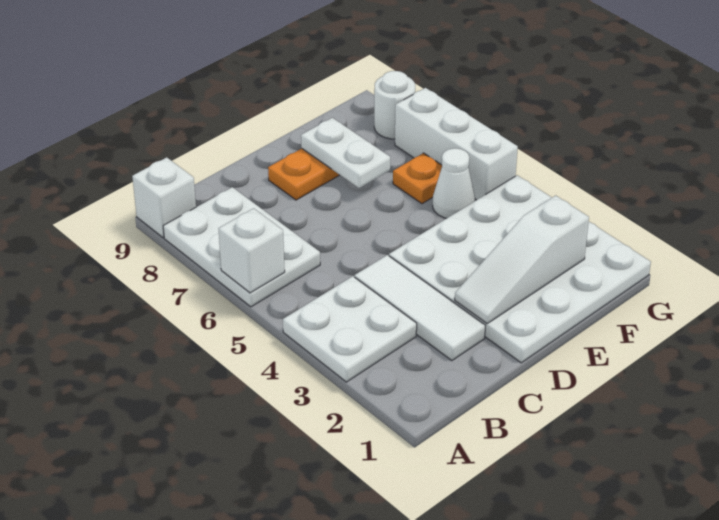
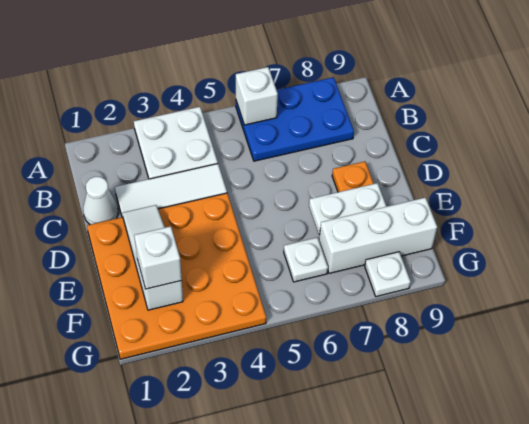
white plate A6:B8 level 1 -> blue plate A6:B8 level 1
white brick A9 level 1 -> white brick F2 level 3
white plate D1:G4 level 1 -> orange plate D1:G4 level 1
white cone F5 level 1 -> white cone C1 level 1
orange plate F6 level 1 -> white plate F6 level 1
white brick G5:G7 level 1 -> white brick F7:F9 level 1
white round brick G8 level 1 -> white plate G8 level 1

